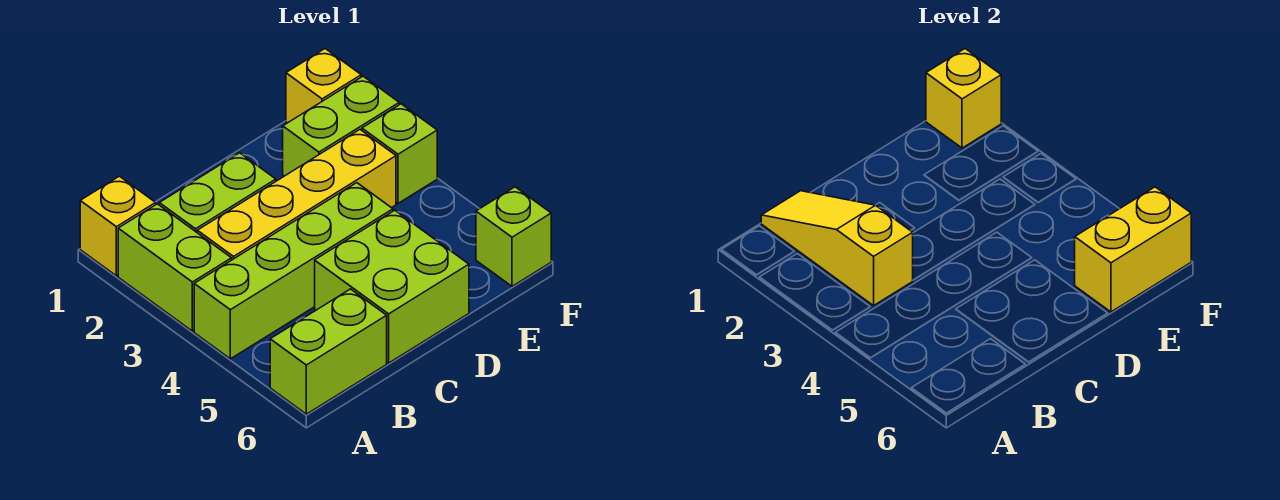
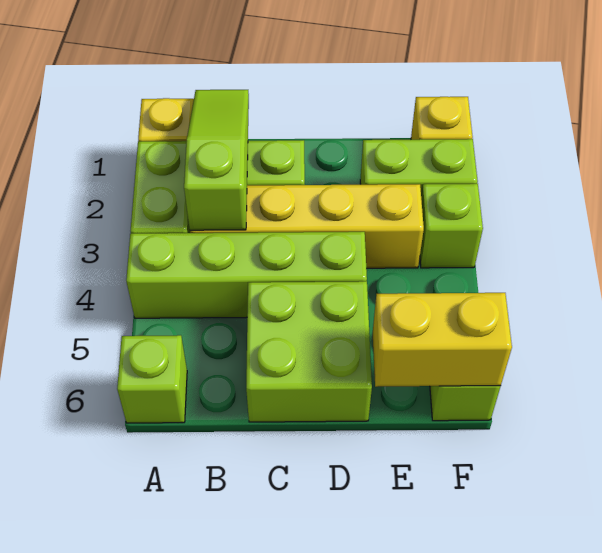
lime brick A6:B6 level 1 -> lime brick A6 level 1
yellow slope B1:B3 level 2 top 3 -> lime slope B1:B3 level 2 top 3
yellow brick F1 level 2 -> none

